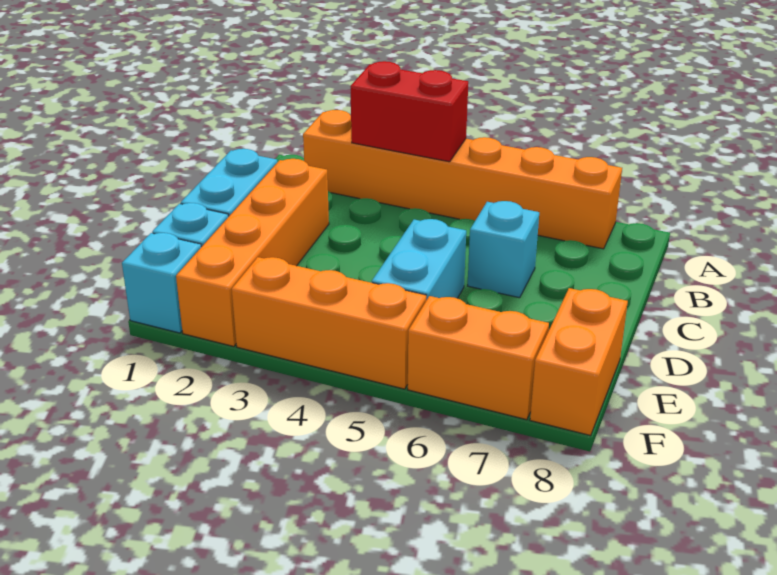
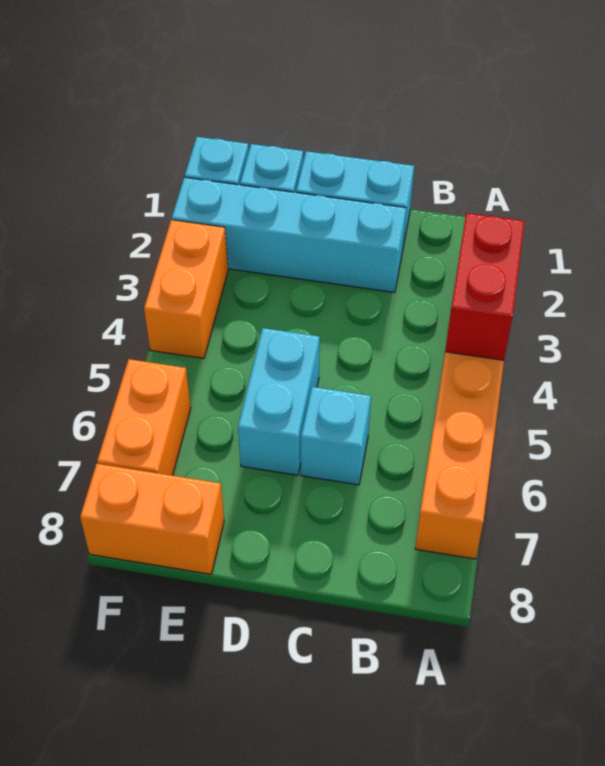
orange brick C2:F2 level 1 -> cyan brick C2:F2 level 1
cyan brick D5:E5 level 1 -> cyan brick D5:D6 level 1
orange brick F3:F5 level 1 -> orange brick F3:F4 level 1

